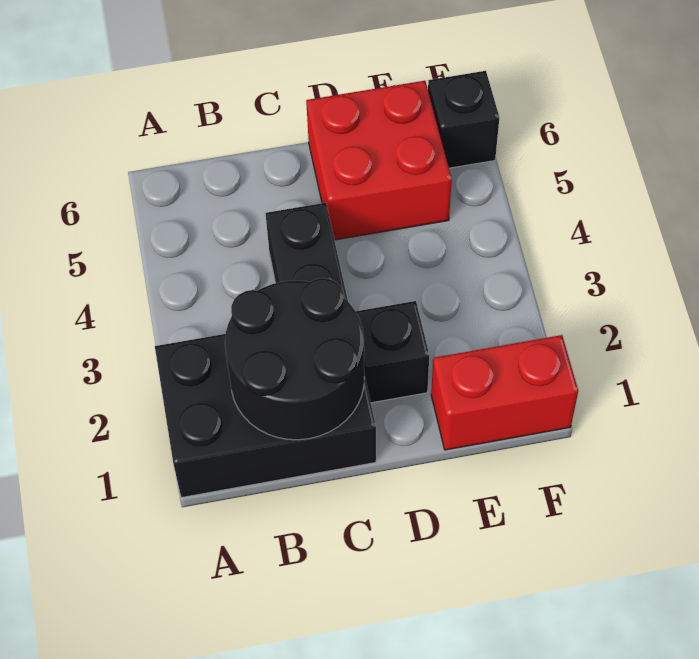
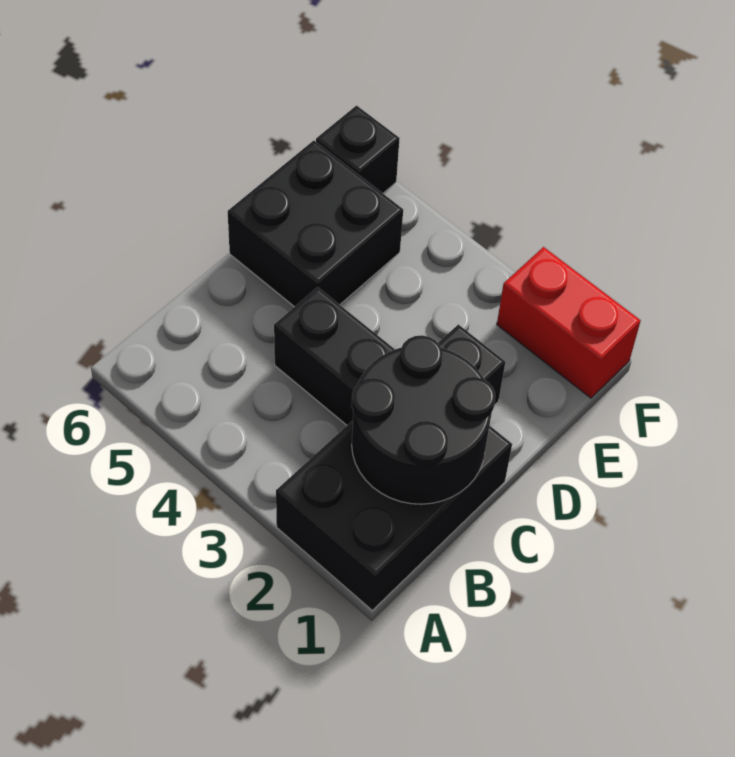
red brick D5:E6 level 1 -> black brick D5:E6 level 1
red brick E1:F1 level 1 -> red brick F1:F2 level 1

